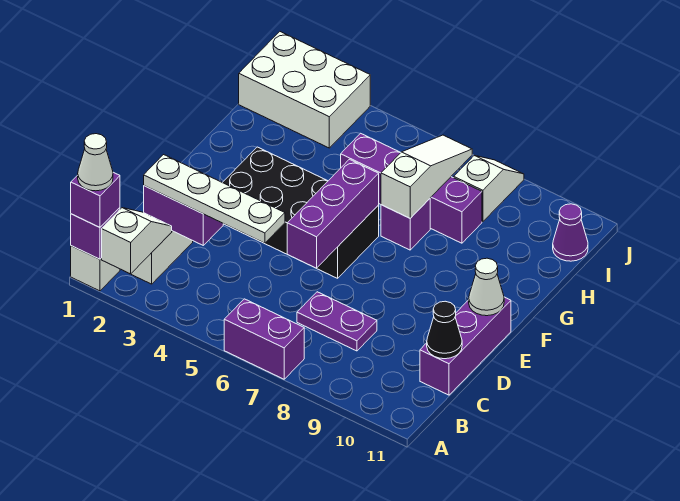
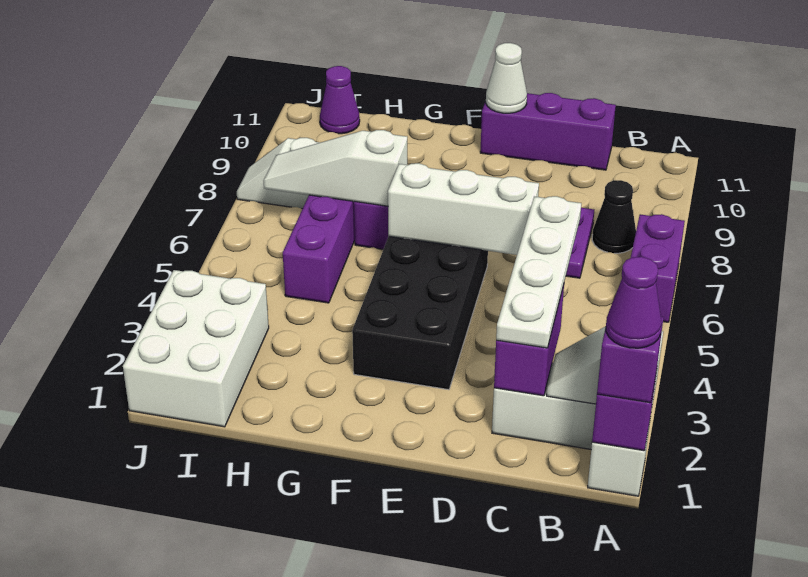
white cone A1 level 4 -> purple cone A1 level 4
black cone C11 level 2 -> black cone B8 level 1
purple brick D6:F6 level 2 -> white brick D6:F6 level 2

